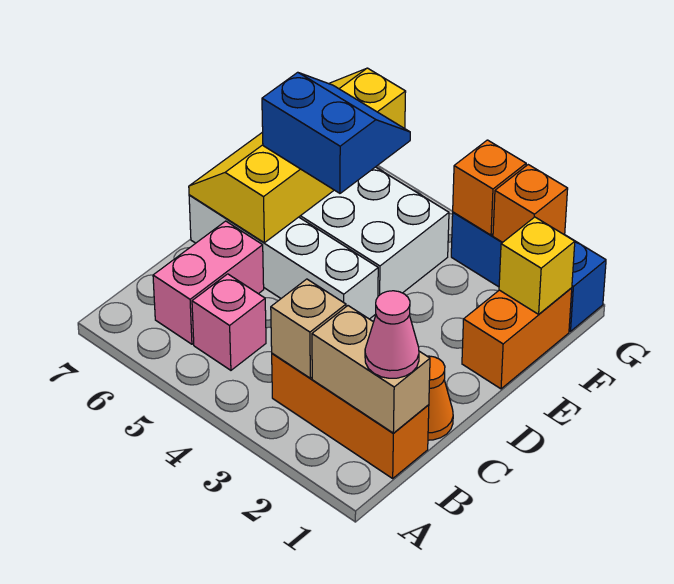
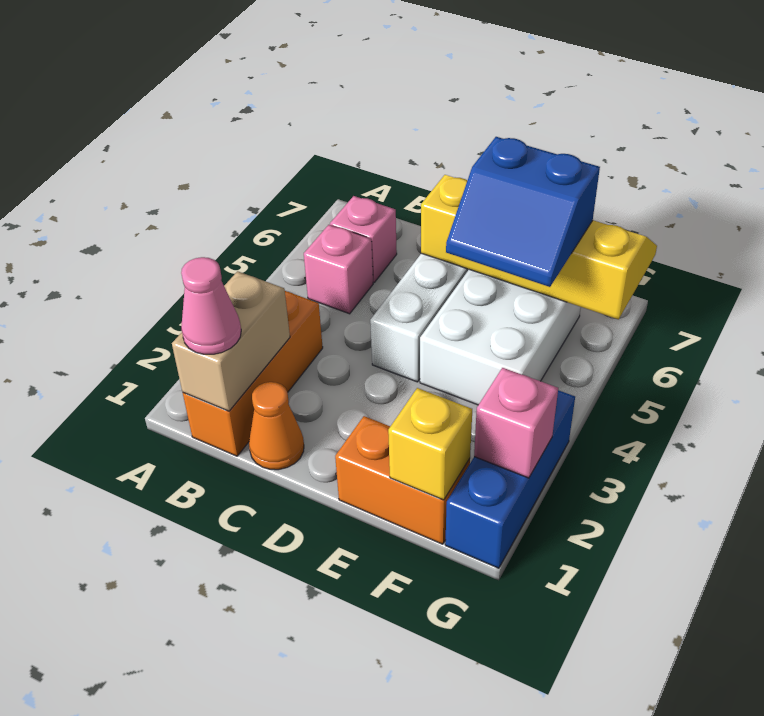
tan brick B3 level 2 -> none
pink brick B6:C6 level 1 -> pink brick B6 level 1
blue slope E5:F6 level 3 top E -> blue slope E5:F6 level 3 top 6
orange brick G2 level 2 -> pink brick G2 level 2
orange brick G3 level 2 -> none

